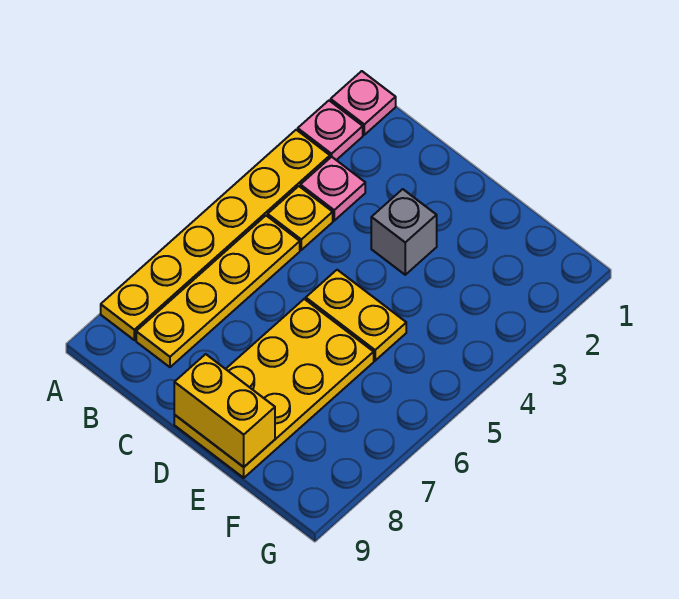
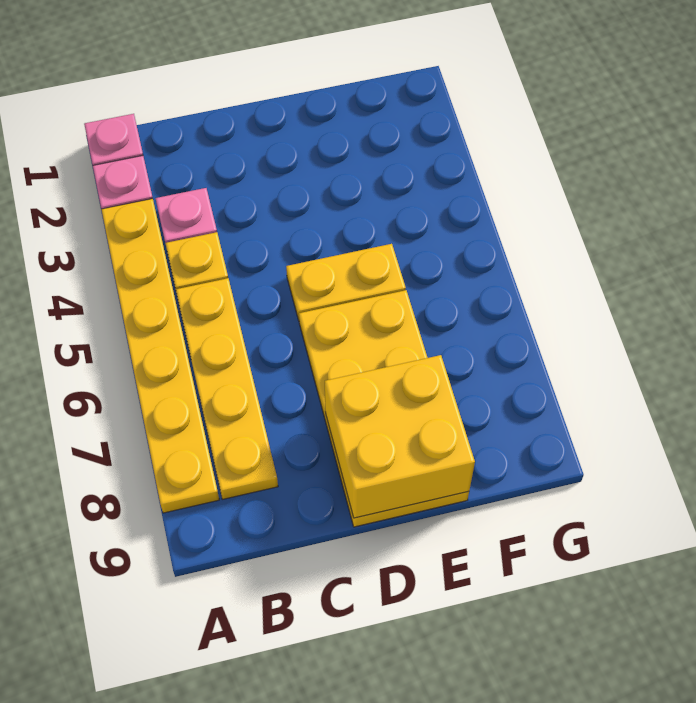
grey brick D3 level 1 -> none
yellow brick D9:E9 level 2 -> yellow brick D8:E9 level 2

